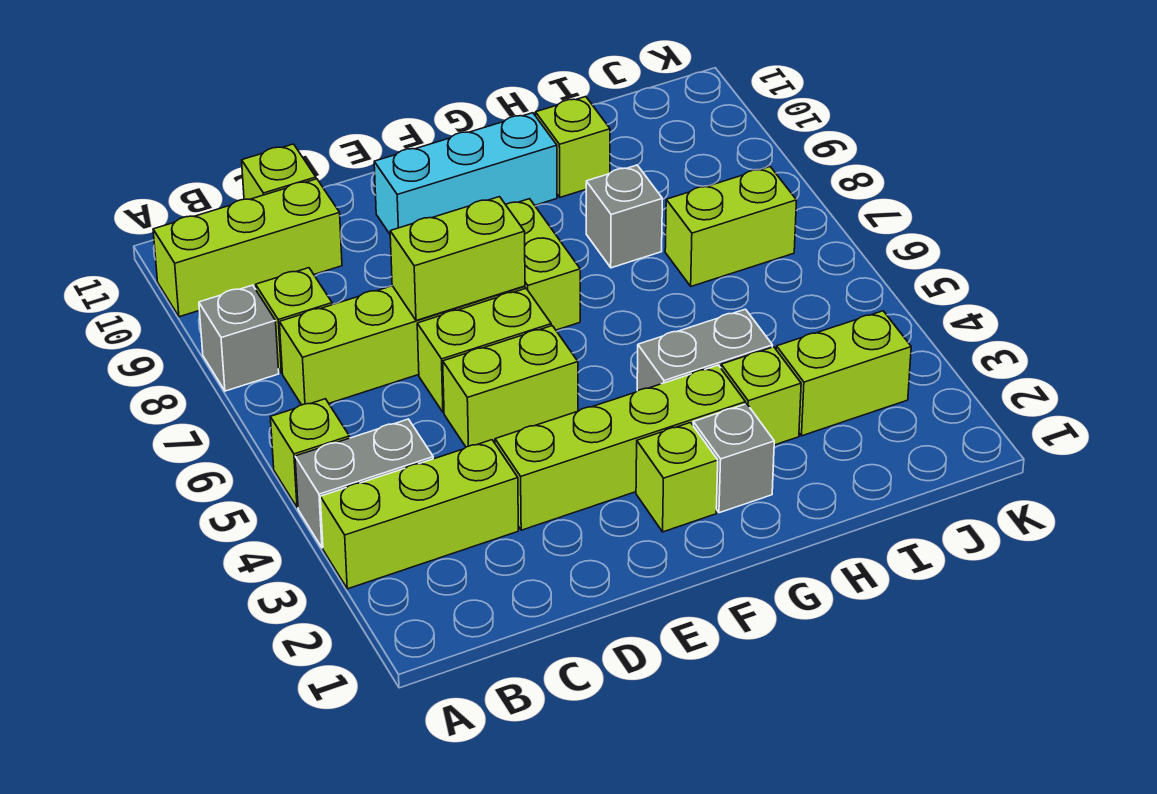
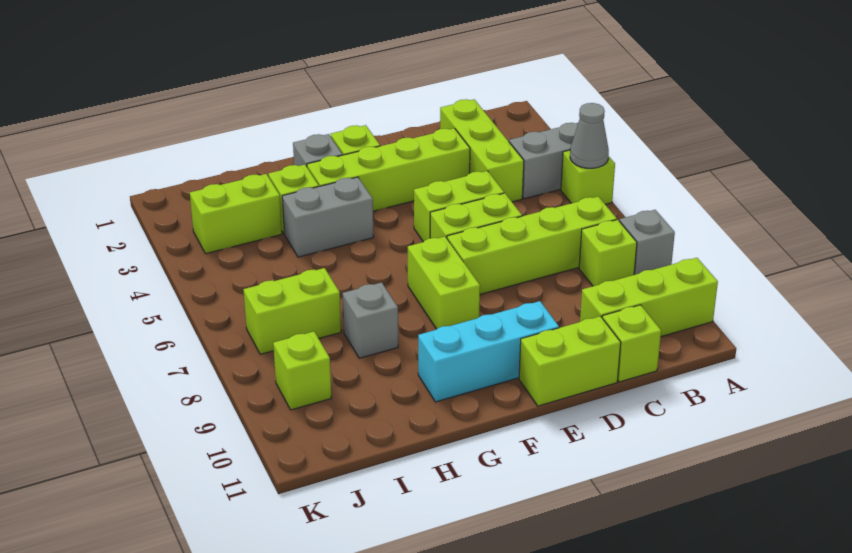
lime brick A3:C3 level 1 -> lime brick C2:C4 level 1
none -> grey cone A5 level 2
lime brick D7:E7 level 2 -> lime brick D11:E11 level 1
lime brick H10 level 1 -> lime brick J9 level 1

